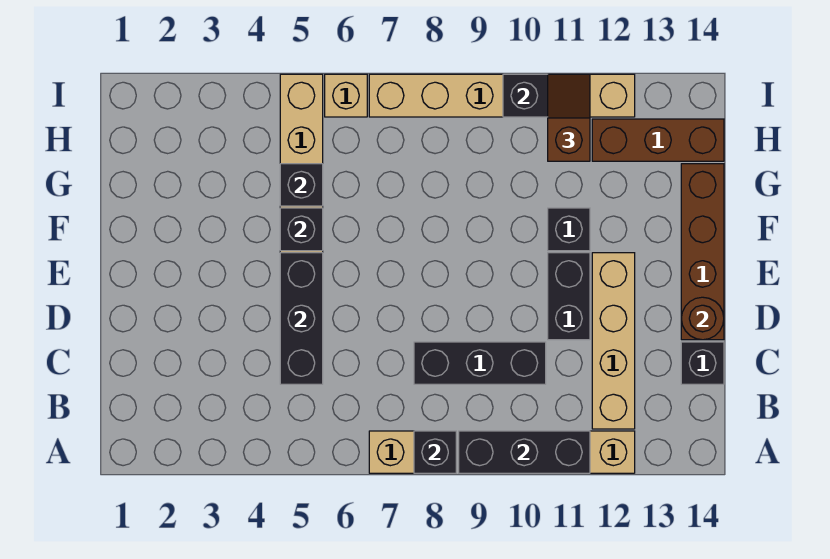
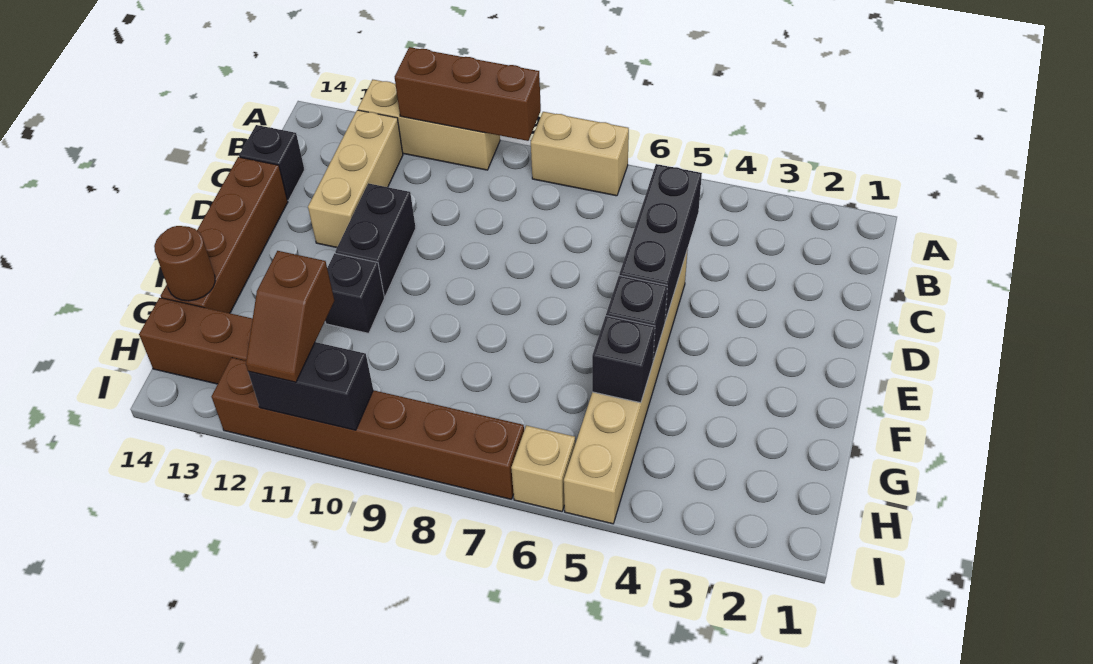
black brick A8 level 2 -> none
black brick A9:A11 level 2 -> brown brick A9:A11 level 2
tan brick B12:E12 level 1 -> tan brick B12:D12 level 1
black brick C8:C10 level 1 -> none
brown round brick D14 level 2 -> brown round brick G14 level 2
tan brick I7:I12 level 1 -> brown brick I7:I12 level 1

